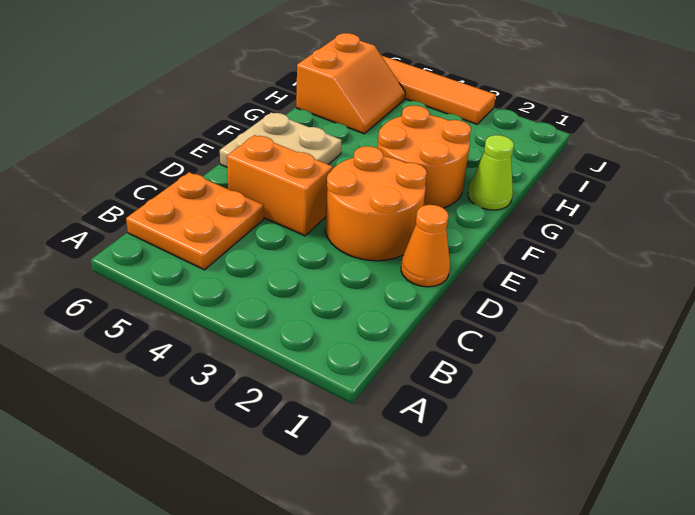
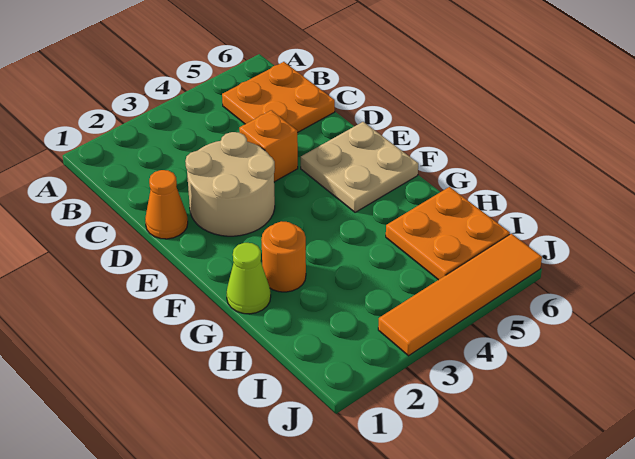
orange round brick D2:E3 level 1 -> tan round brick D2:E3 level 1
orange brick D4:D5 level 1 -> orange brick D4 level 1
orange round brick F2:G3 level 1 -> orange round brick G2 level 1
orange slope H5:I6 level 1 top 6 -> orange plate H5:I6 level 1

